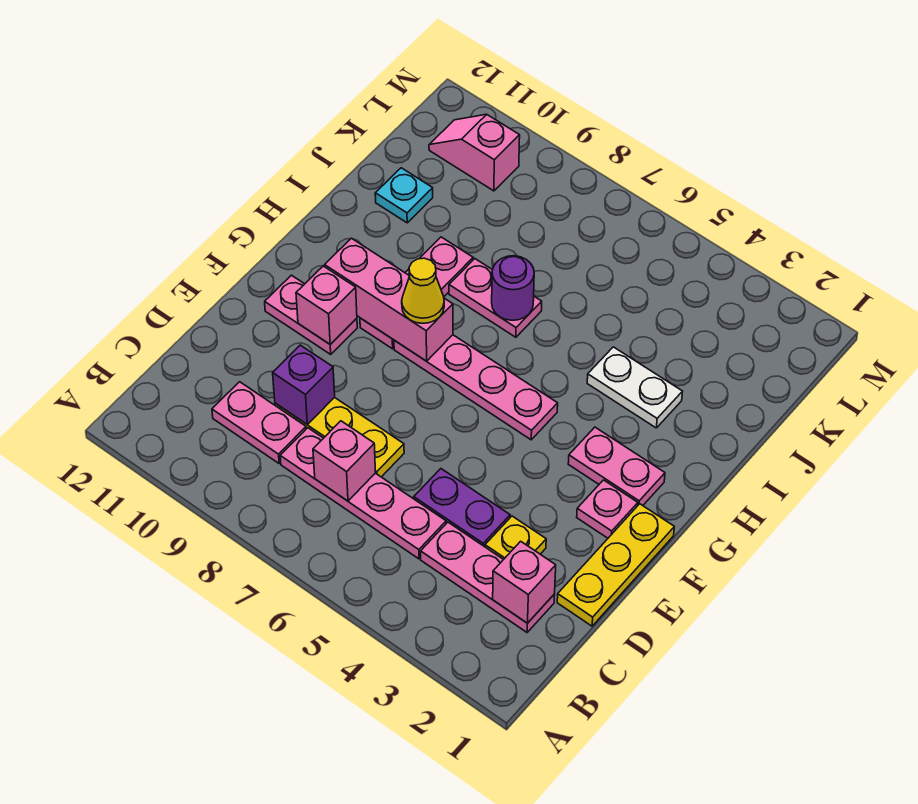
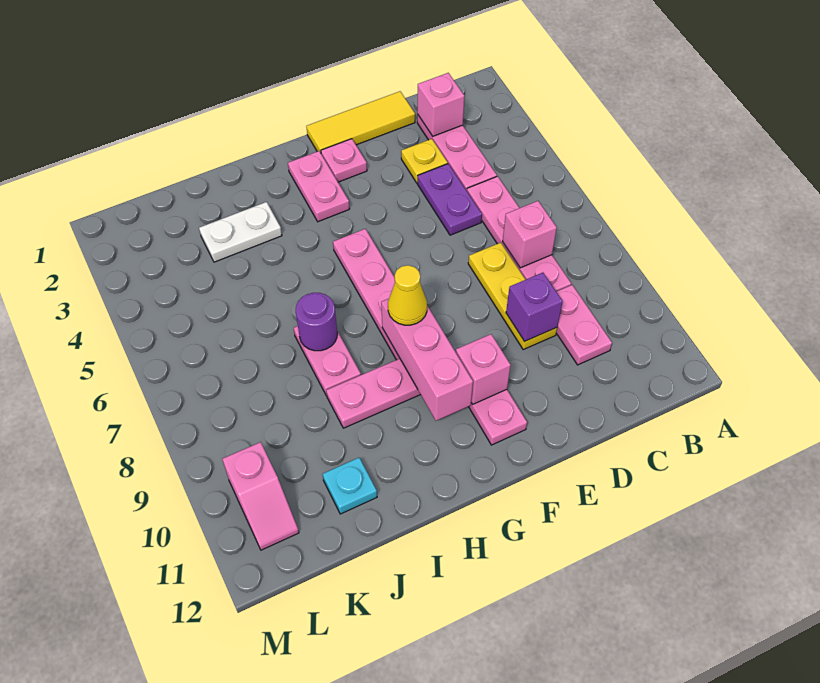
yellow plate D1:F1 level 1 -> yellow tile D1:F1 level 1
white plate I3:I4 level 1 -> white plate I3:J3 level 1

